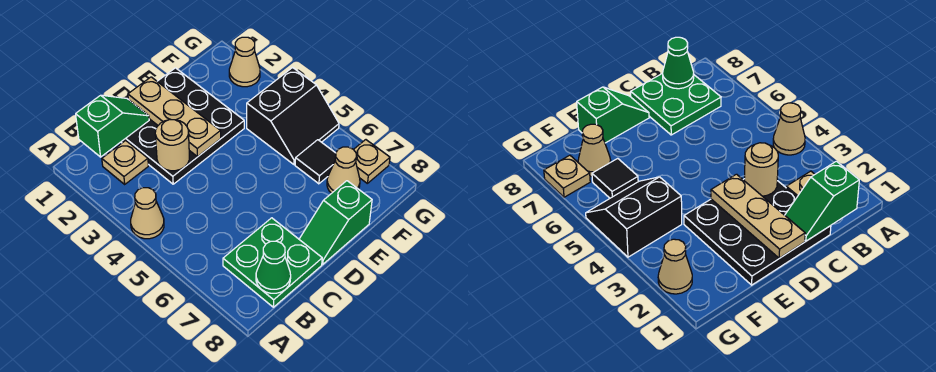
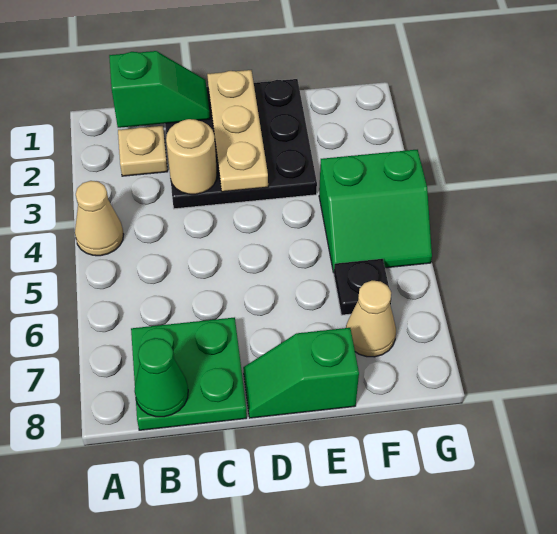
black slope F4:G5 level 1 top 4 -> green slope F4:G5 level 1 top 4
black tile F6 level 1 -> black plate F6 level 1
tan cone G2 level 1 -> none
tan plate G7 level 1 -> none

